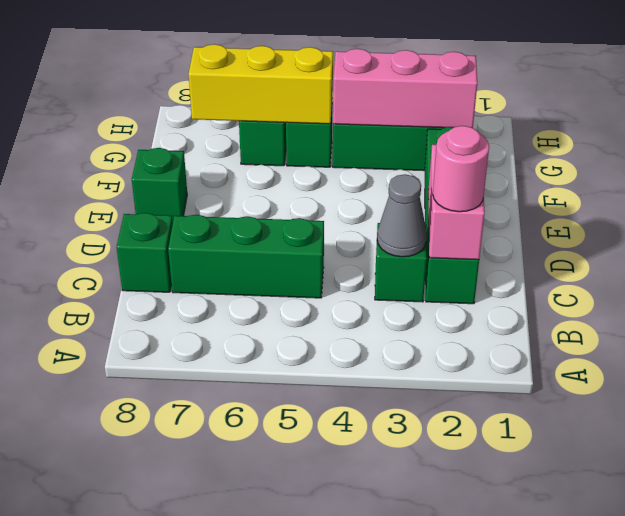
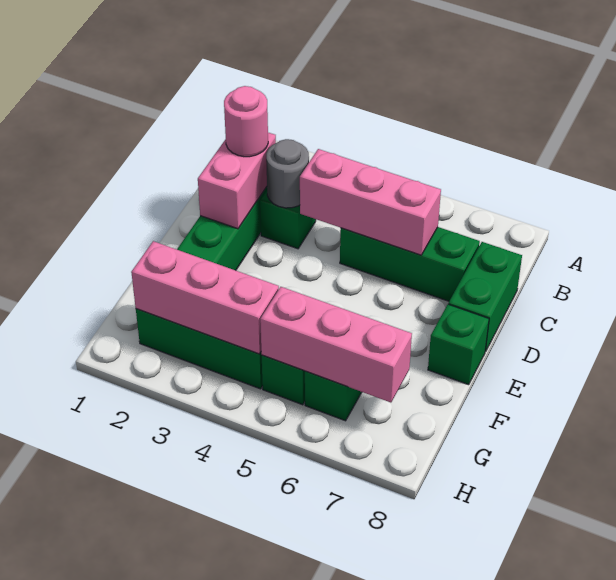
grey cone C3 level 2 -> grey round brick C3 level 2
none -> pink brick C4:C6 level 2
green brick C8 level 1 -> green brick C8:D8 level 1
yellow brick G5:G7 level 2 -> pink brick G5:G7 level 2

